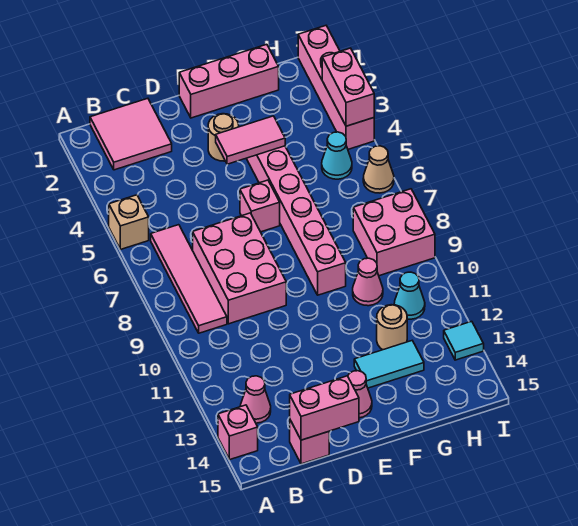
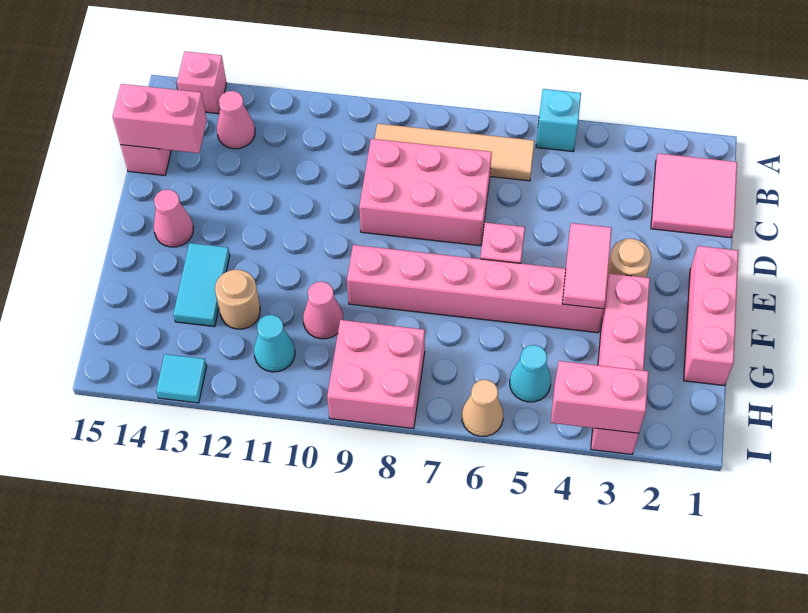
tan brick A5 level 1 -> cyan brick A5 level 1
pink tile B6:B9 level 1 -> tan tile B6:B9 level 1
pink brick C15:D15 level 2 -> pink brick C14:C15 level 2
pink brick I1:I4 level 1 -> pink brick F3:I3 level 1

